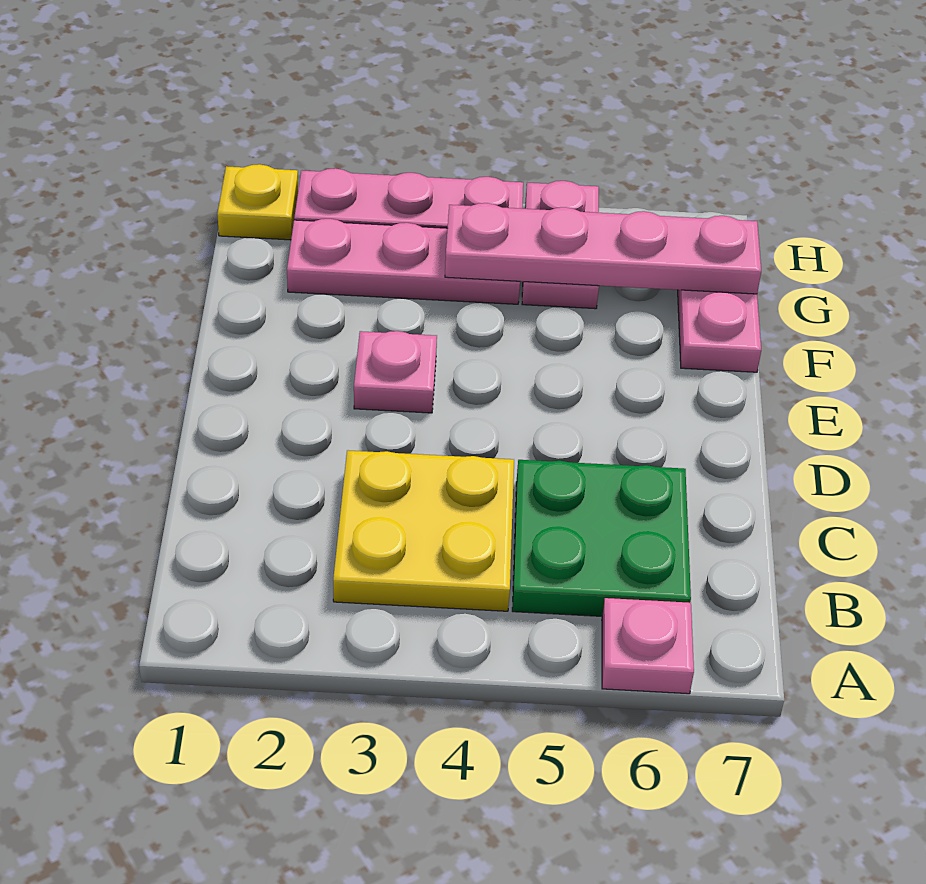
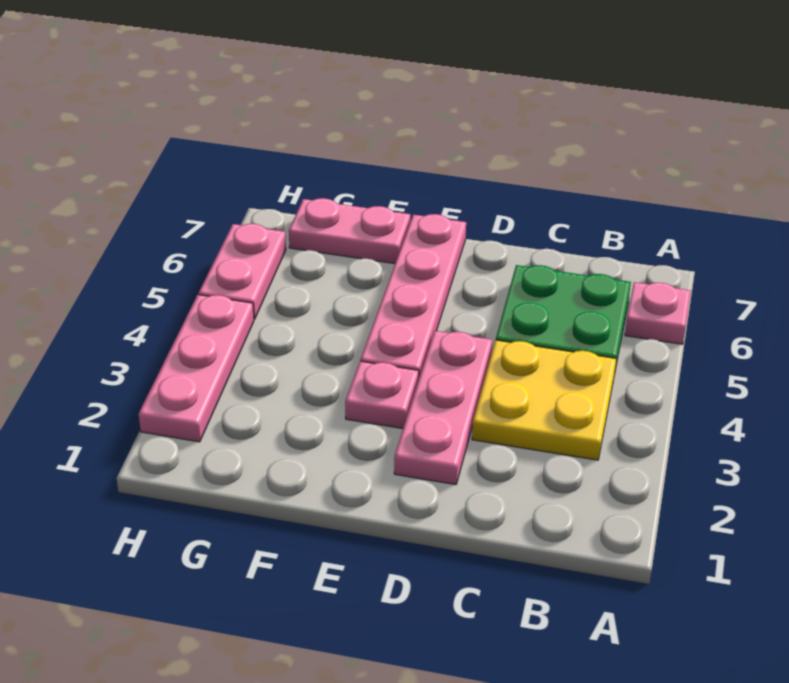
pink plate G2:G4 level 1 -> pink plate D2:D4 level 1
pink plate G4:G7 level 2 -> pink plate E4:E7 level 1
pink plate G5:H5 level 1 -> pink plate H5:H6 level 1
yellow plate H1 level 1 -> none

